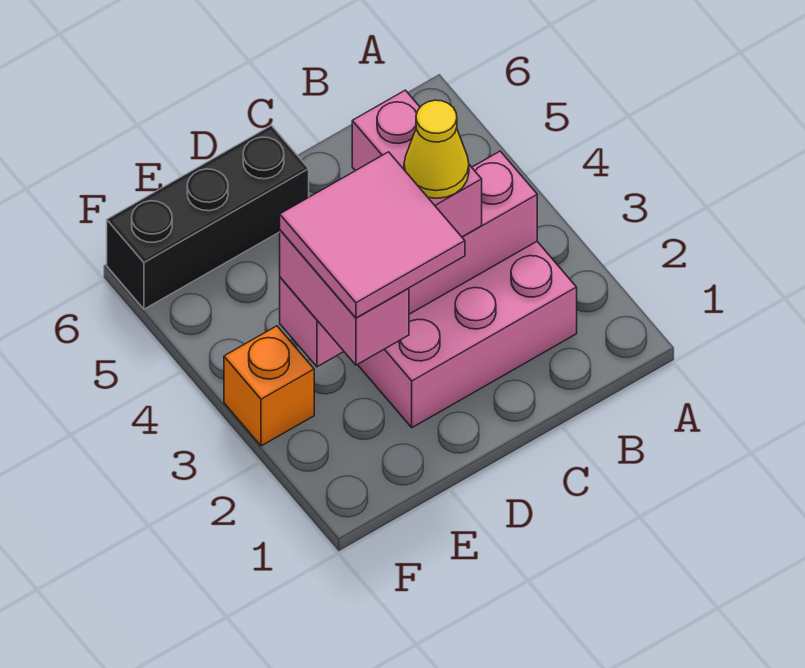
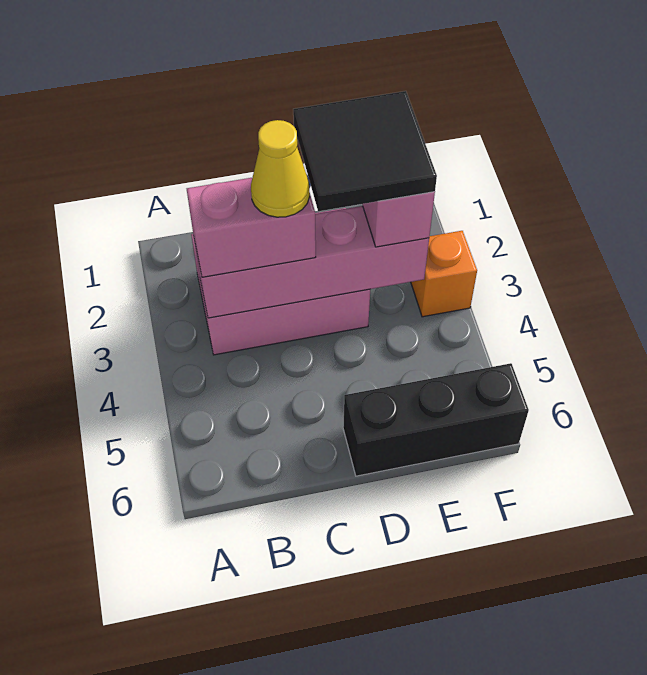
pink brick C3:C4 level 3 -> pink brick B3:C3 level 3
pink tile D2:E3 level 4 -> black tile D2:E3 level 4

